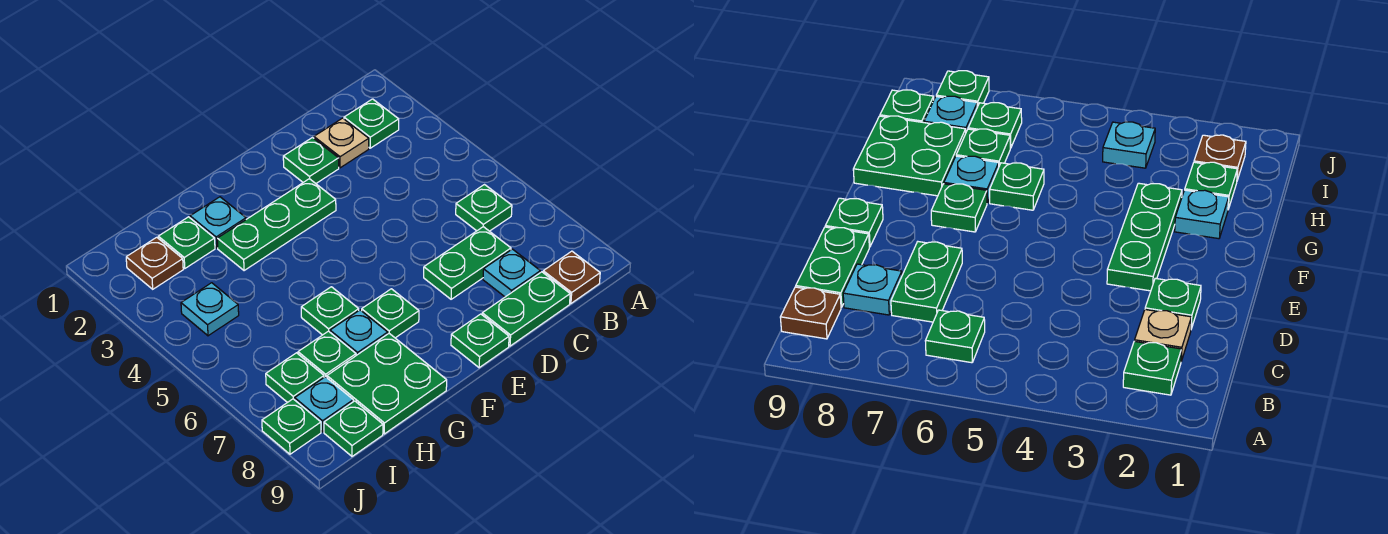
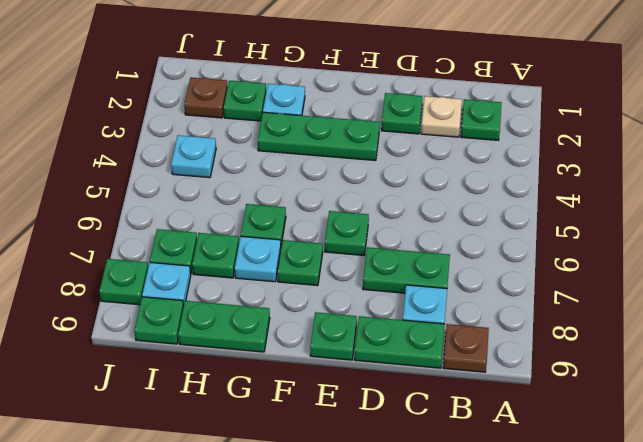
green plate B6 level 1 -> green plate E6 level 1
green plate G8:H9 level 1 -> green plate G9:H9 level 1

